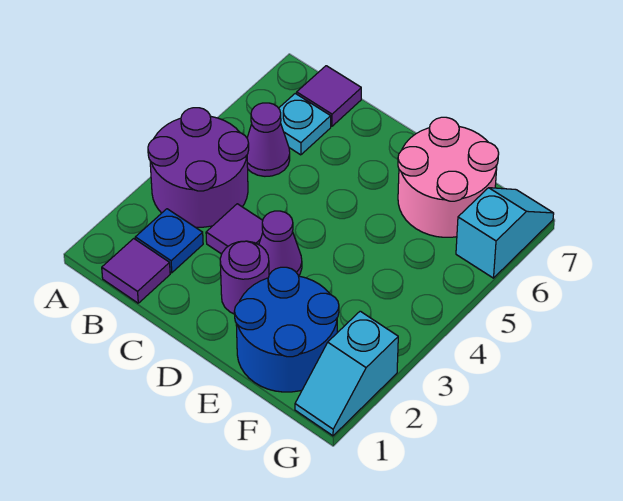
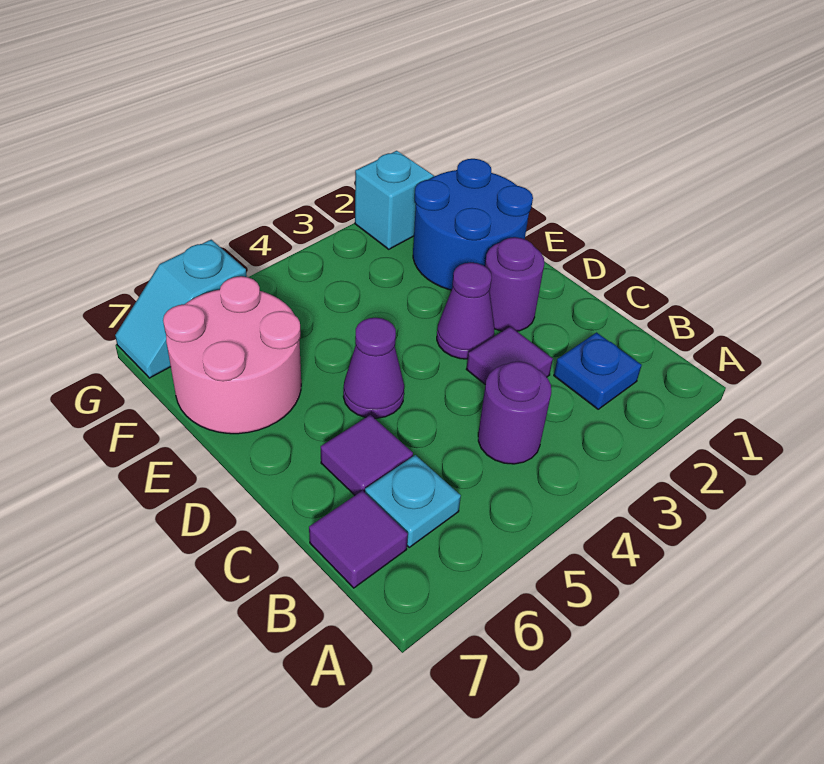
purple round brick A3:B4 level 1 -> purple round brick B4 level 1
purple tile B1 level 1 -> purple tile C6 level 1
purple cone B5 level 1 -> purple cone D5 level 1

